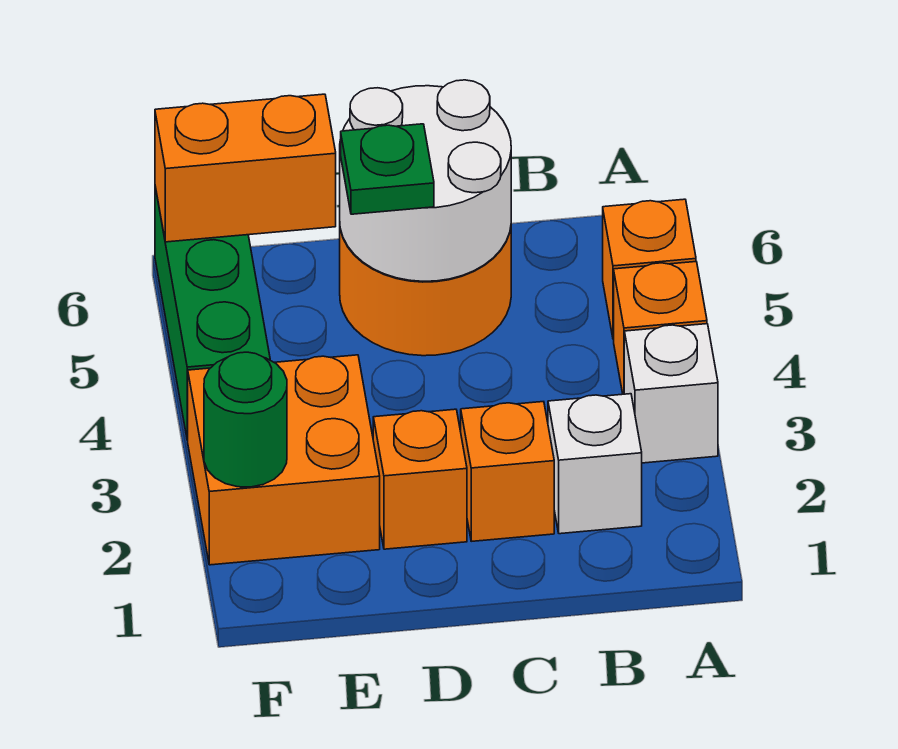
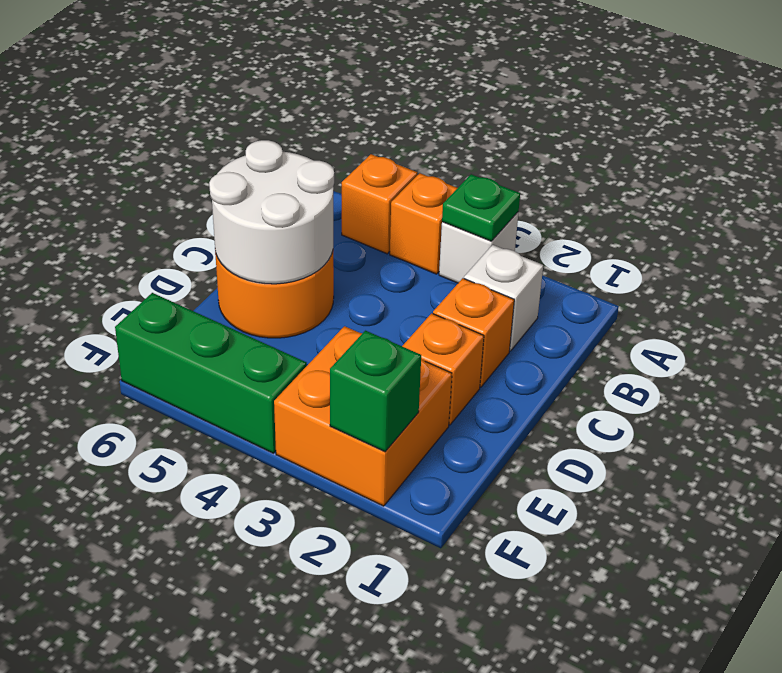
green plate D5 level 3 -> green plate A3 level 2
orange brick E6:F6 level 2 -> none
green round brick F2 level 2 -> green brick F2 level 2

